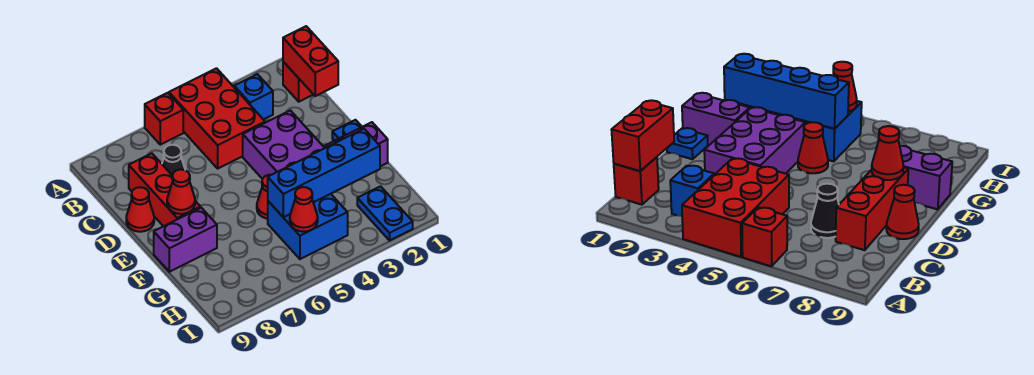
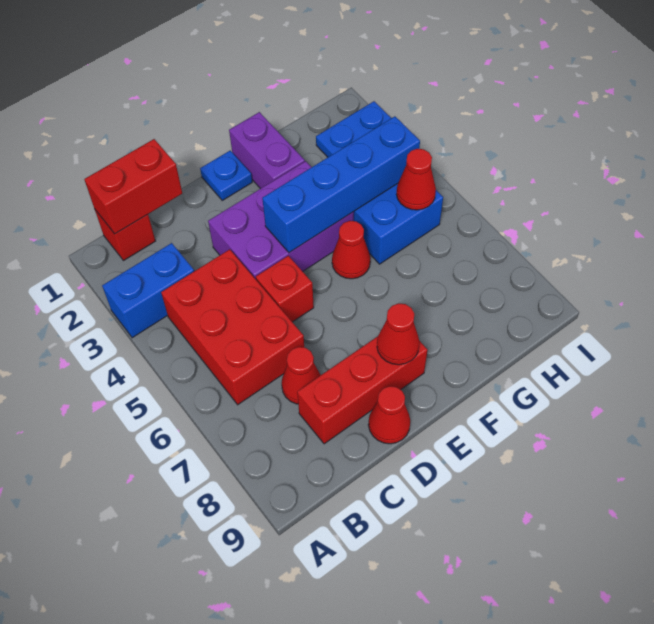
red brick A4:C5 level 1 -> red brick B4:C6 level 1
red brick A6 level 1 -> red brick D5 level 1
blue brick B3 level 1 -> blue brick A3:B3 level 1
black cone C7 level 1 -> red cone C7 level 1
purple brick F8:F9 level 1 -> none
blue brick G2:G5 level 2 -> blue brick E4:H4 level 2

